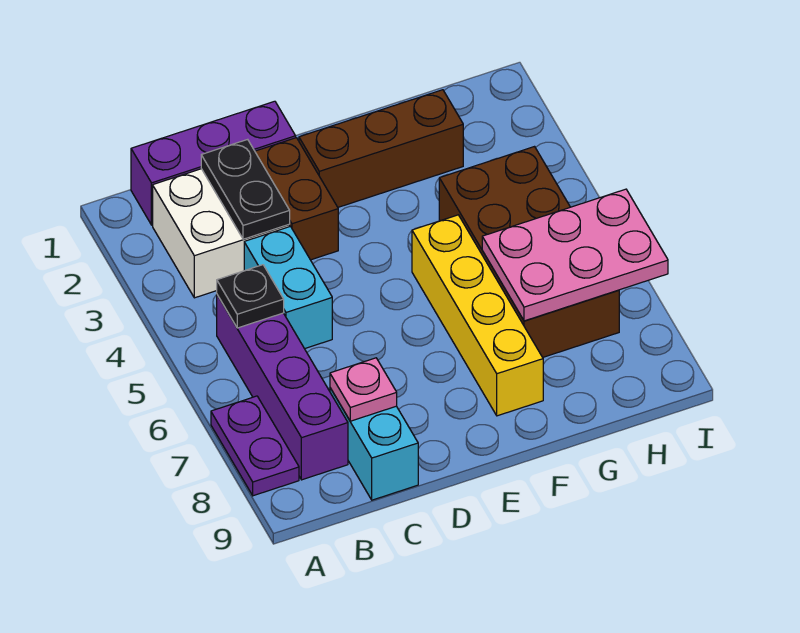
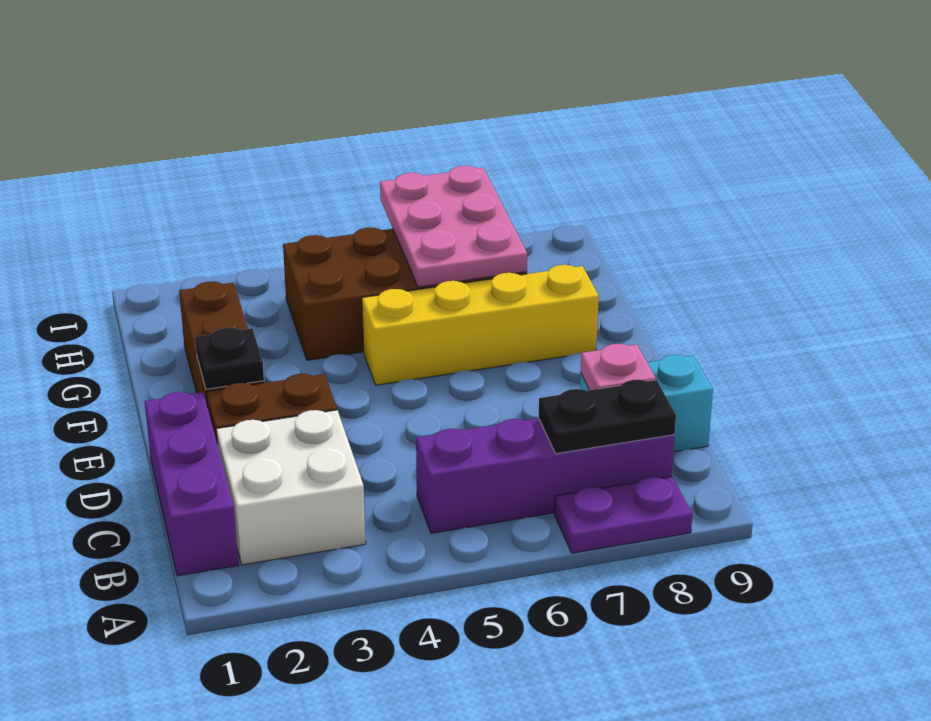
black plate B5 level 2 -> black plate E2 level 2
black plate C2:C3 level 2 -> black plate B7:B8 level 2
cyan brick C4:C5 level 1 -> none

